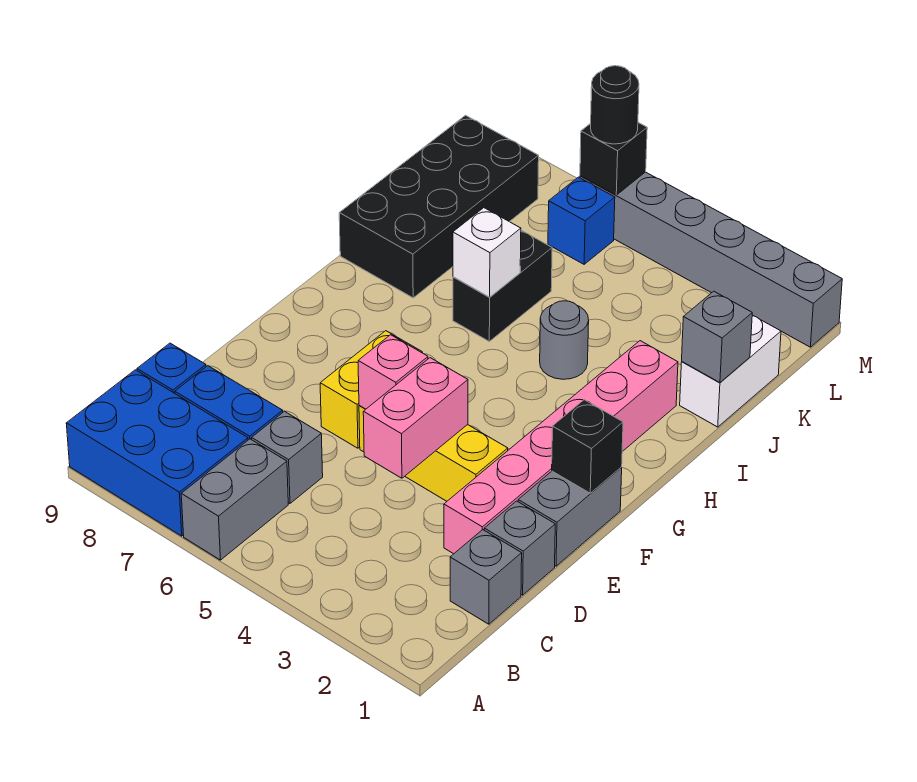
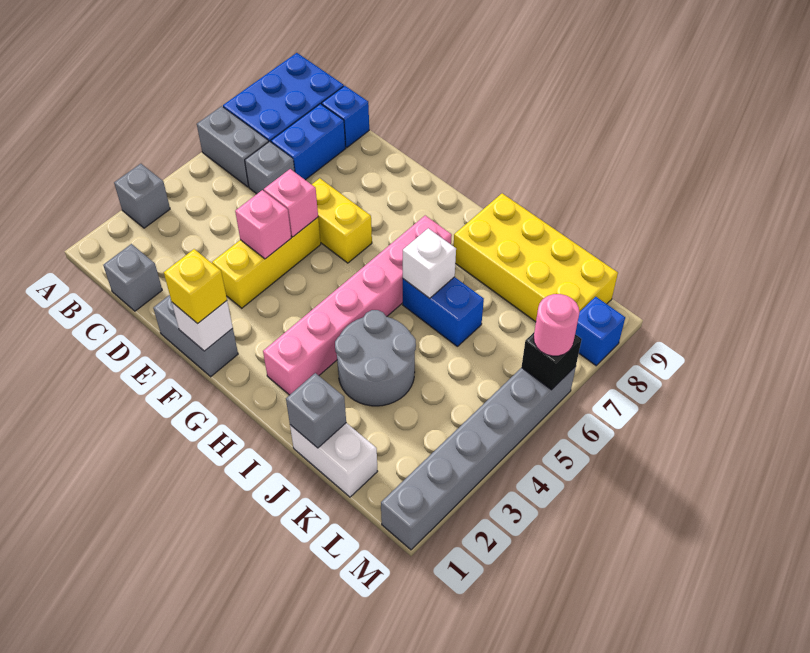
grey brick D1 level 1 -> grey brick A3 level 1
pink brick D2:I2 level 1 -> pink brick H2:H7 level 1
pink brick D4:E4 level 2 -> pink brick E4 level 2
black brick F1 level 2 -> white brick F1 level 2
none -> yellow brick F1 level 3
grey round brick I4 level 1 -> grey round brick I3:J4 level 1
black brick I6:J6 level 1 -> blue brick I6:J6 level 1
black brick I8:L9 level 1 -> yellow brick I8:L9 level 1
blue brick L6 level 1 -> blue brick M8 level 1
black round brick M6 level 3 -> pink round brick M6 level 3

